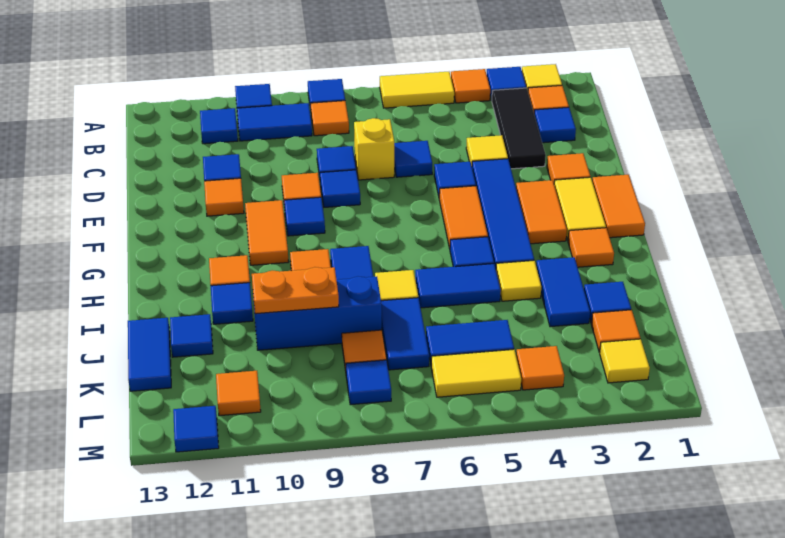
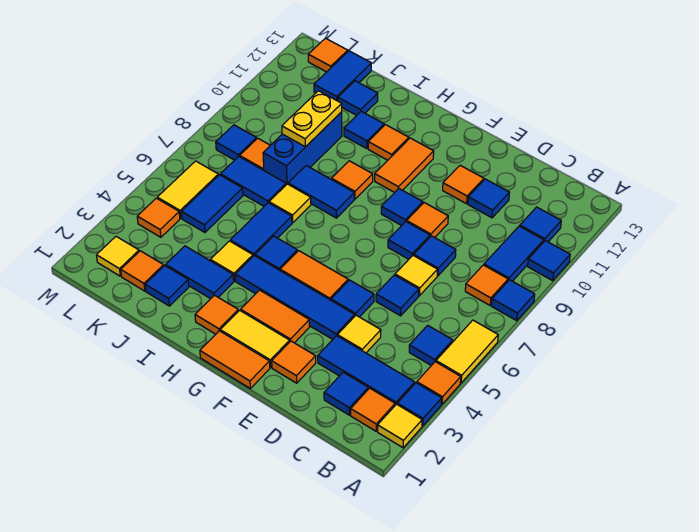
black tile B3:D3 level 1 -> blue tile B3:D3 level 1
yellow brick D7 level 1 -> yellow tile D7 level 1
orange tile F10:G10 level 1 -> orange tile G10:G11 level 1
orange plate J9:J10 level 2 -> yellow plate J9:J10 level 2
blue tile J13:K13 level 1 -> blue tile K12:K13 level 1
orange tile L11 level 1 -> orange tile L13 level 1
blue tile M12 level 1 -> blue tile B5 level 1

